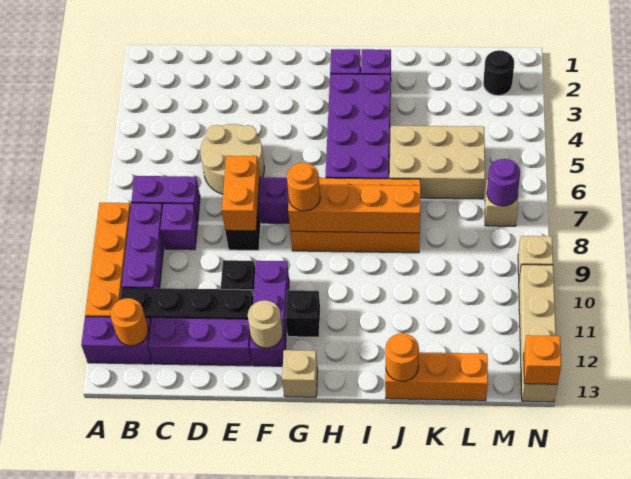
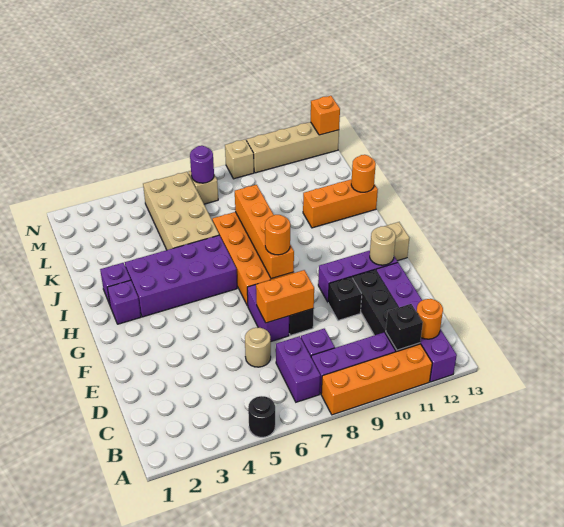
tan round brick D5:E6 level 1 -> tan round brick D6 level 1
black brick G11 level 1 -> black brick B11 level 2
tan brick J5:L6 level 1 -> tan brick J5:M6 level 1
orange brick J13:L13 level 1 -> orange brick J11:J13 level 1
black round brick M2 level 1 -> black round brick A5 level 1

